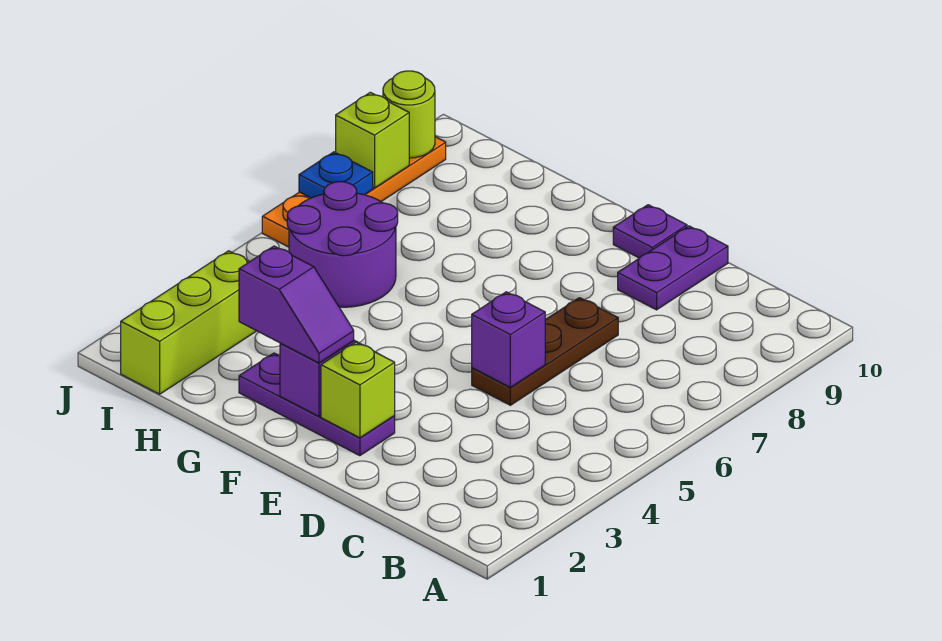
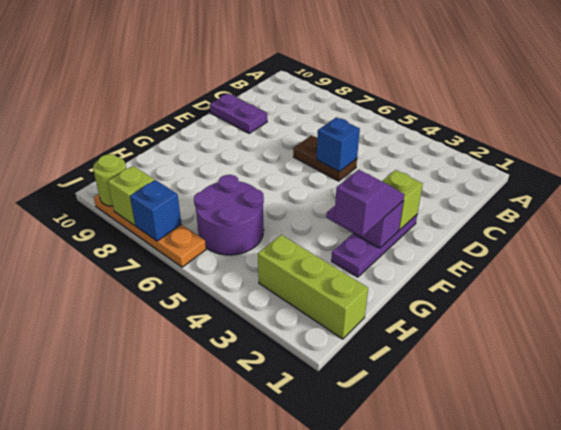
brown plate D5:D7 level 1 -> brown plate D5:D6 level 1
purple brick D5 level 2 -> blue brick D5 level 2
purple plate E10 level 1 -> none
blue plate J7 level 2 -> blue brick J7 level 2

